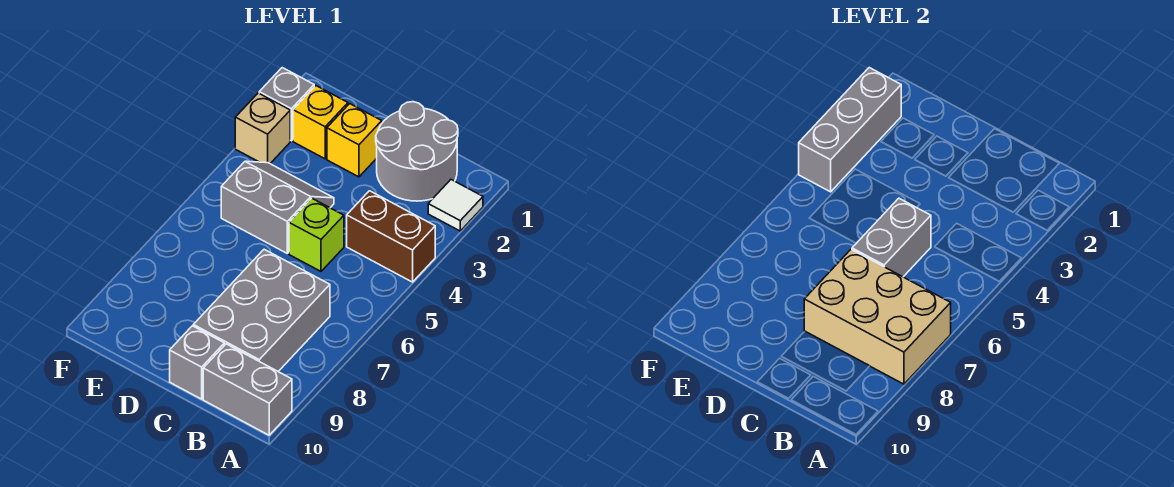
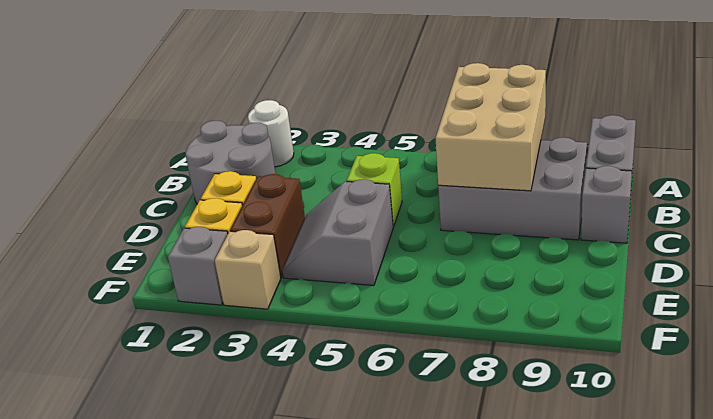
white tile A2 level 1 -> white round brick A2 level 1
brown brick A4:B4 level 1 -> brown brick D3:E3 level 1
grey brick C5:C6 level 2 -> none
grey brick F2:F4 level 2 -> none

